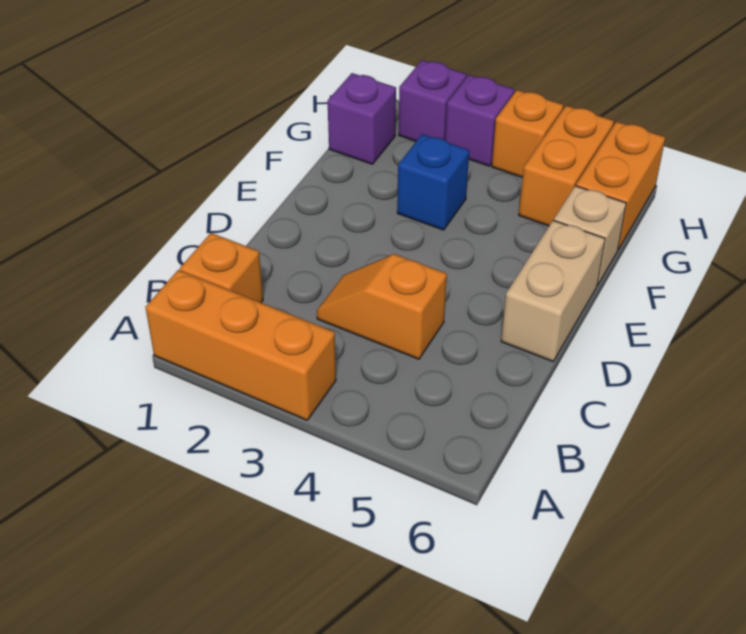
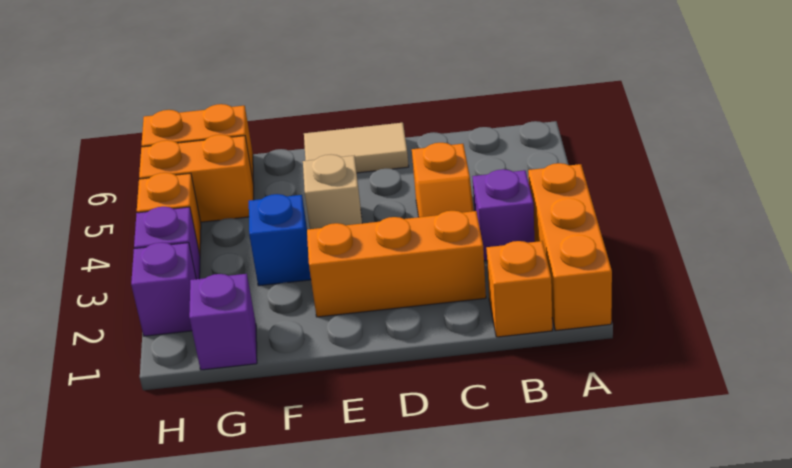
none -> purple brick B3 level 1
none -> orange brick C2:E2 level 1
tan brick D6:E6 level 1 -> tan tile D6:E6 level 1
tan brick F6 level 1 -> tan brick E4 level 1

